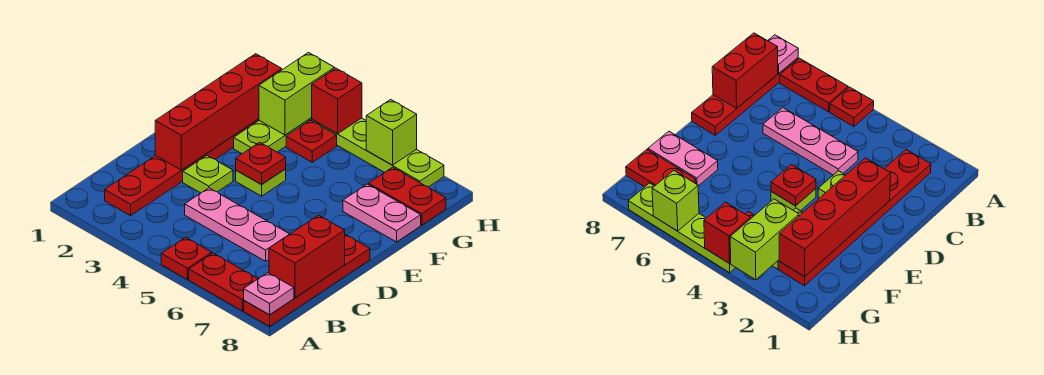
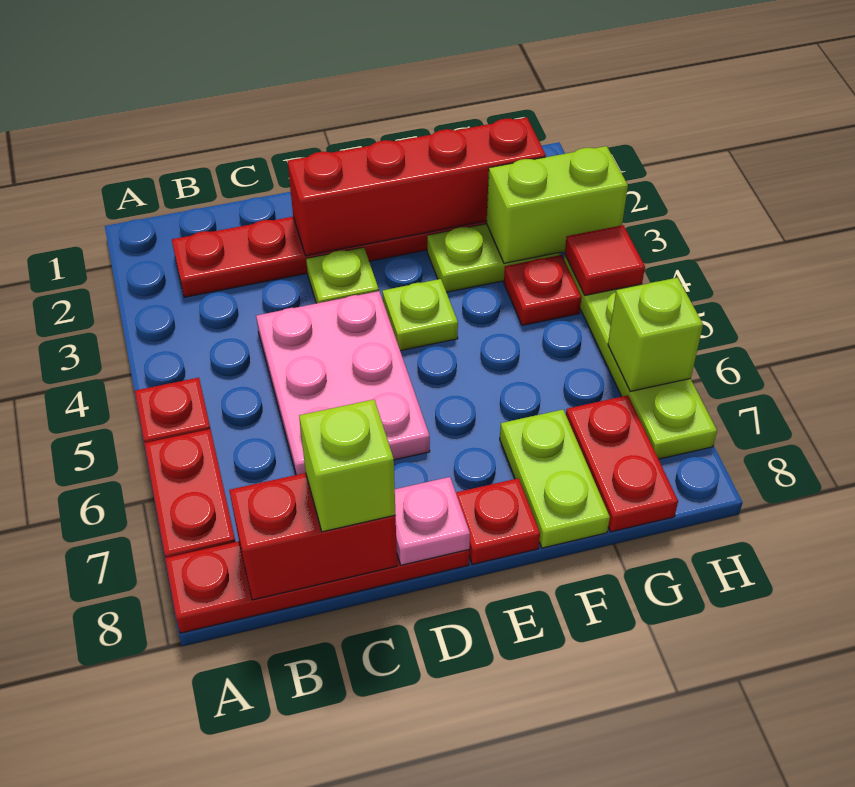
pink plate A8 level 2 -> pink plate D8 level 2
pink plate C4:C6 level 1 -> pink plate C4:D6 level 1
none -> lime brick C8 level 3
red plate E4 level 2 -> red plate E8 level 1
pink plate F7:F8 level 1 -> lime plate F7:F8 level 1
red brick H4 level 2 -> red tile H4 level 2

